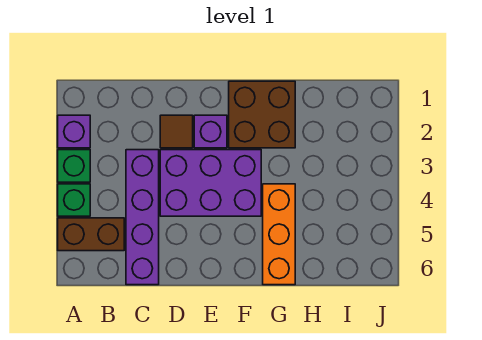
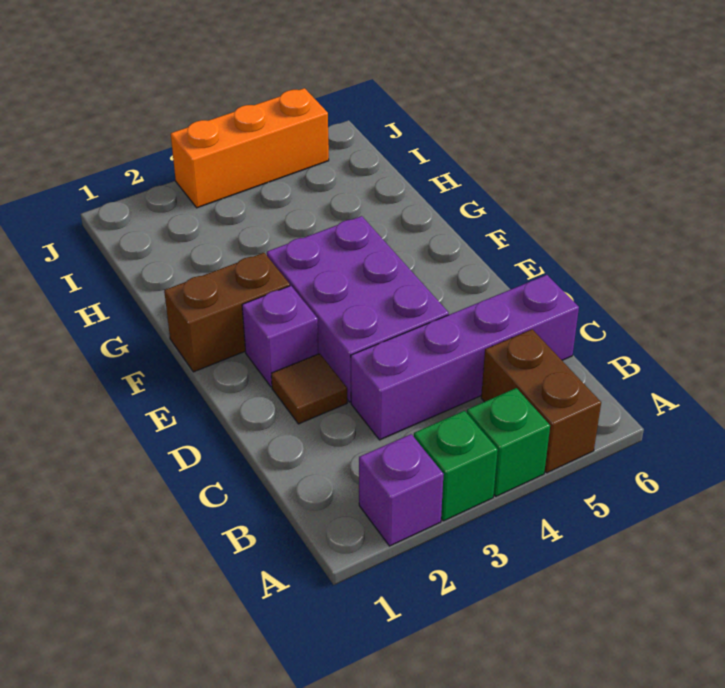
brown brick F1:G2 level 1 -> brown brick F1:F2 level 1
orange brick G4:G6 level 1 -> orange brick J3:J5 level 1

